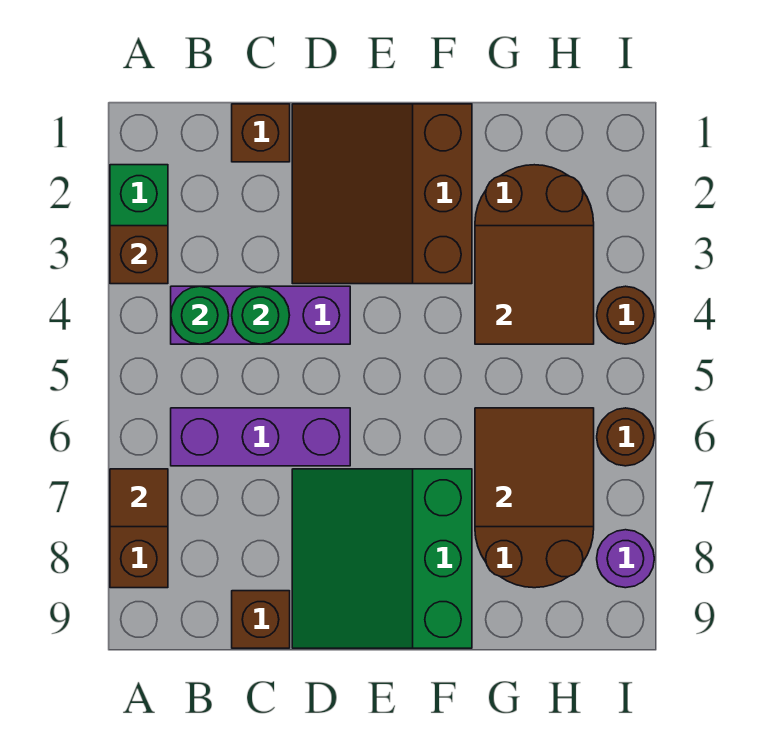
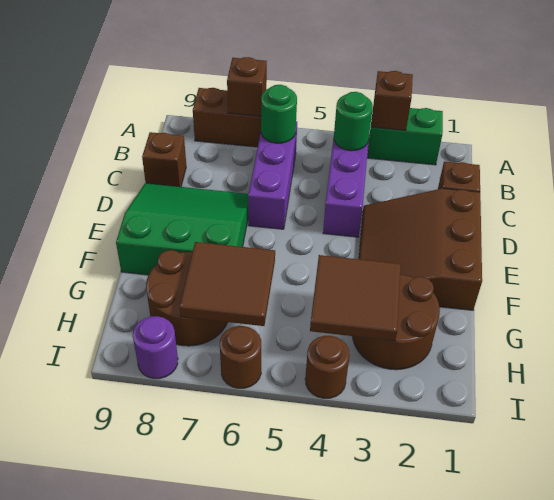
brown tile A7 level 2 -> brown brick A7 level 2
green round brick C4 level 2 -> green round brick B6 level 2
brown slope D1:F3 level 1 top F -> brown slope D1:F3 level 1 top 1

